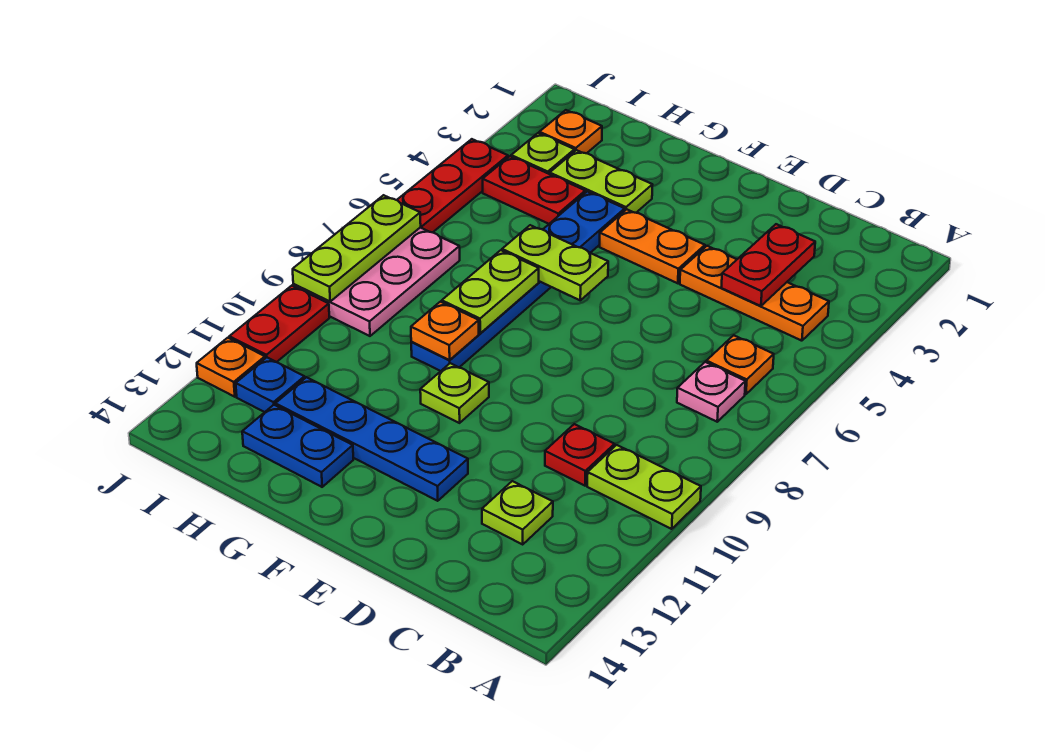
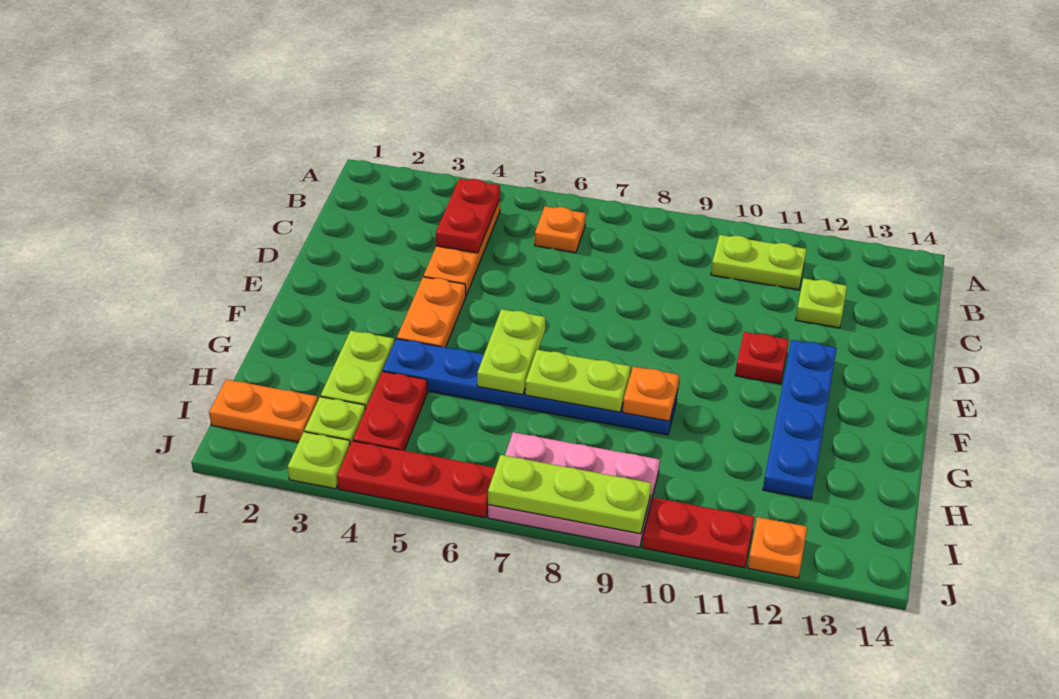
lime plate A10:B10 level 1 -> lime plate B10:B11 level 1
pink plate B7 level 1 -> none
red plate C3:C4 level 2 -> red plate B4:C4 level 2
red plate C10 level 1 -> red plate E11 level 1
lime plate F10 level 1 -> lime plate J3 level 1
blue plate G13:H13 level 1 -> none
orange plate I2 level 1 -> orange plate I1:I2 level 1
blue plate I12 level 1 -> none

